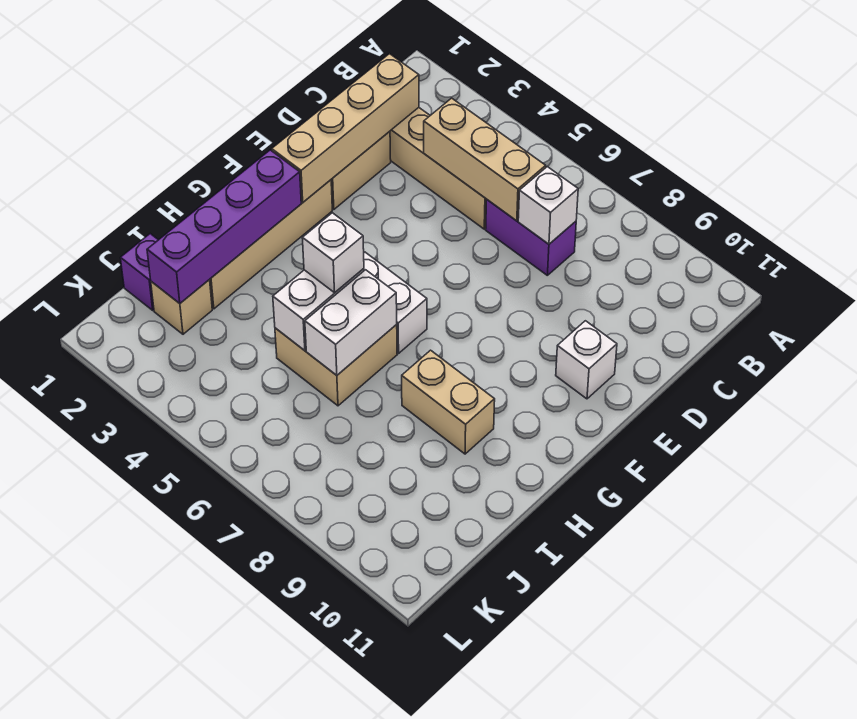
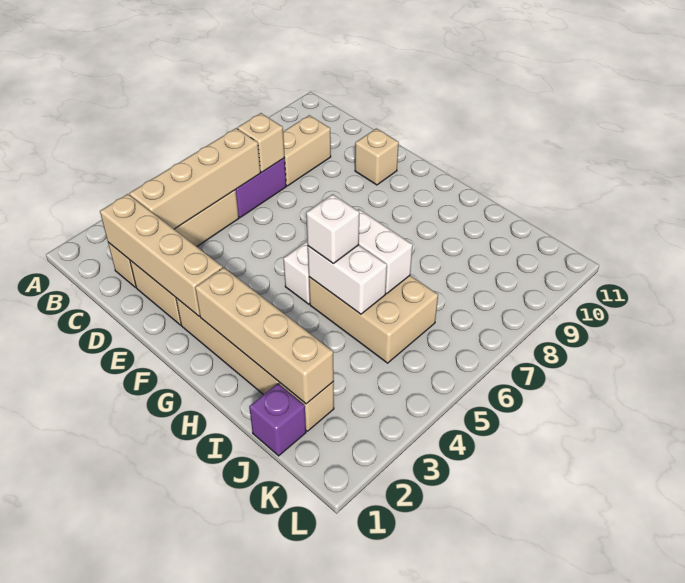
tan brick C4:C6 level 2 -> tan brick C3:C6 level 2
white brick C7 level 2 -> tan brick C7 level 2
white brick E10 level 1 -> tan brick E10 level 1
purple brick G2:J2 level 2 -> tan brick G2:J2 level 2
tan brick H5:I6 level 1 -> tan brick H5:J6 level 1
tan brick H8:H9 level 1 -> tan brick C8:C9 level 1

